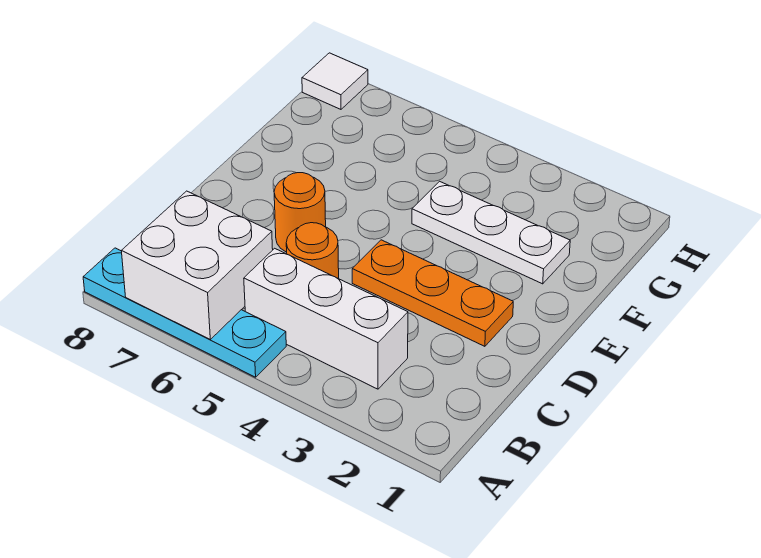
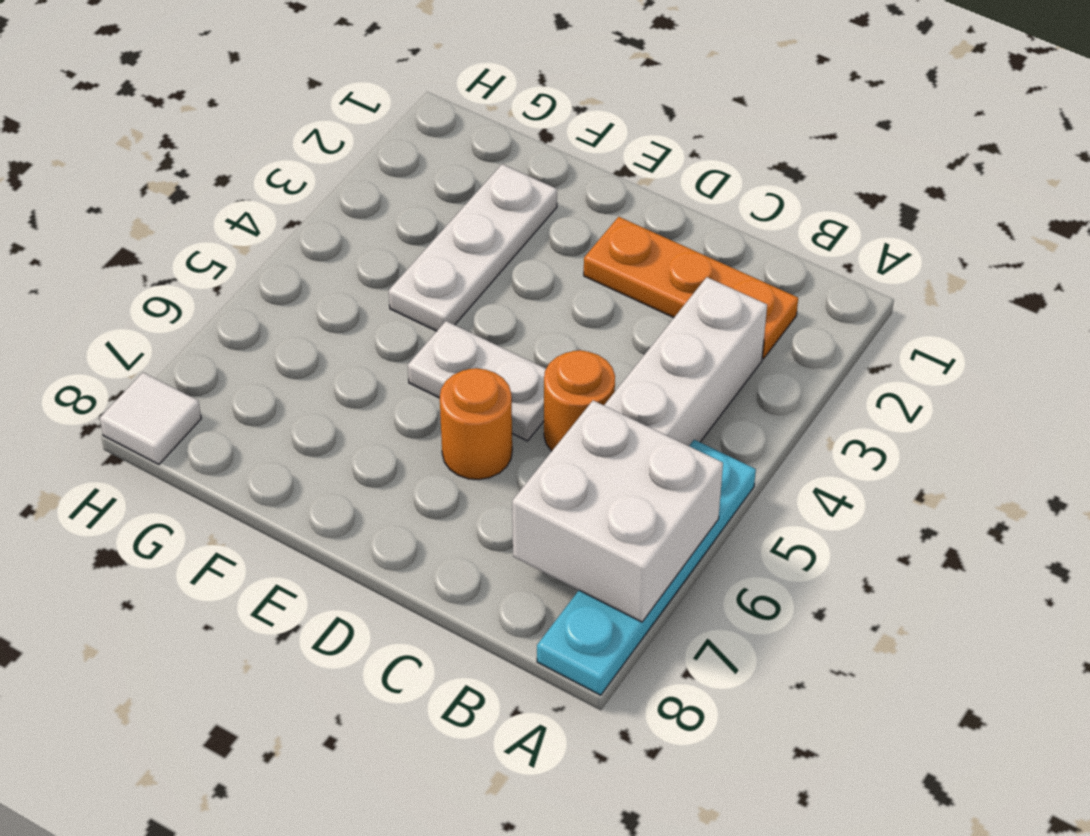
orange plate D2:D4 level 1 -> orange plate B2:D2 level 1
none -> white plate D5:E5 level 1

